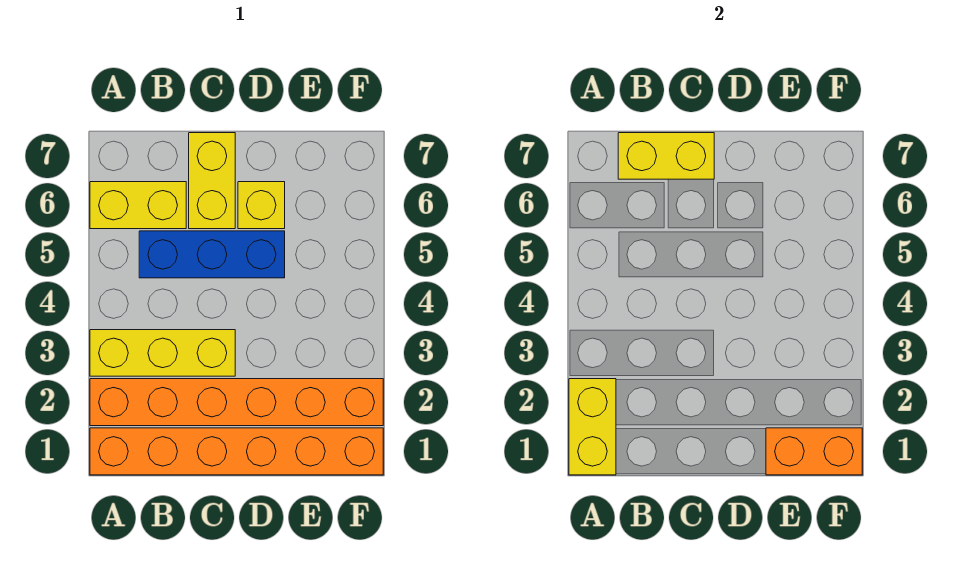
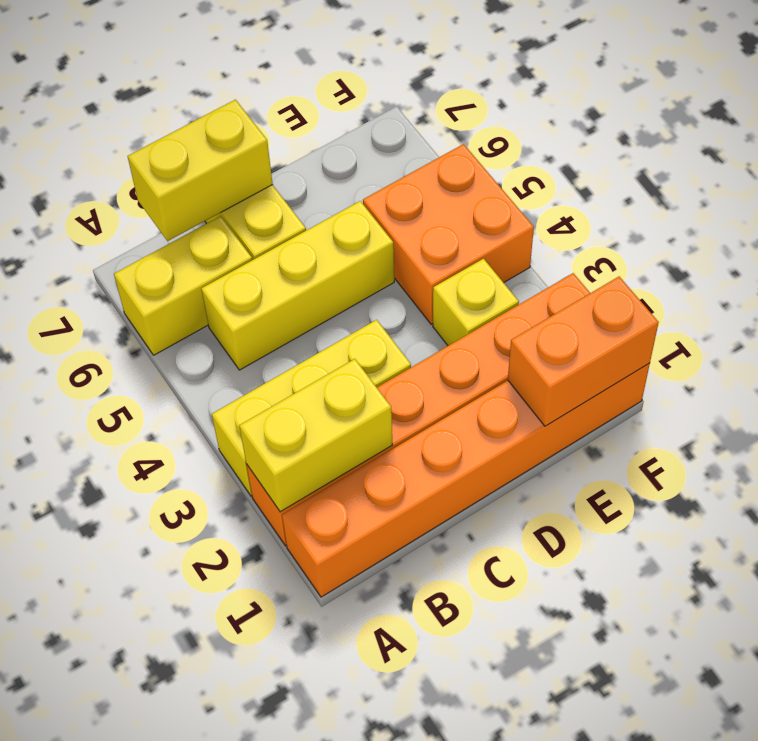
yellow brick A1:A2 level 2 -> yellow brick A2:B2 level 2
blue brick B5:D5 level 1 -> yellow brick B5:D5 level 1
yellow brick D6 level 1 -> yellow brick E3 level 1
none -> orange brick E4:F5 level 1

